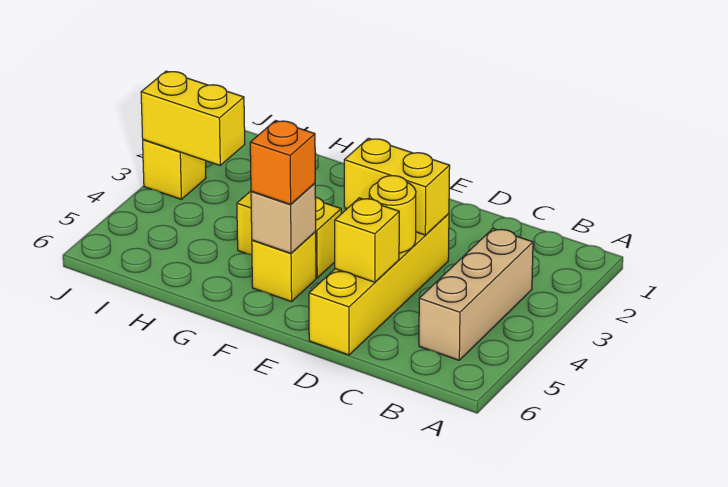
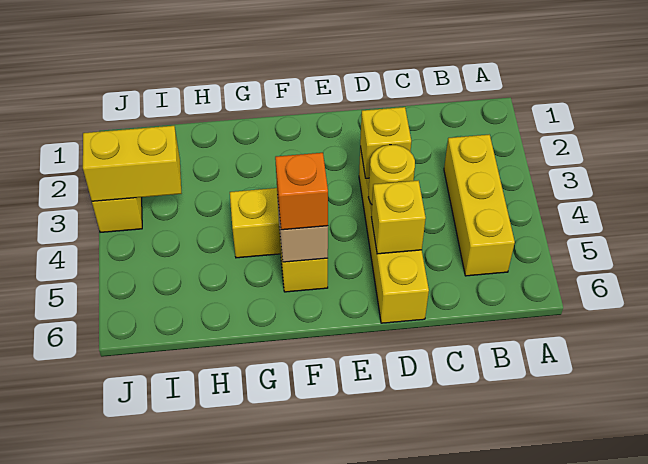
tan brick B3:B5 level 1 -> yellow brick B3:B5 level 1
yellow brick D3:E3 level 2 -> yellow brick D3 level 2

